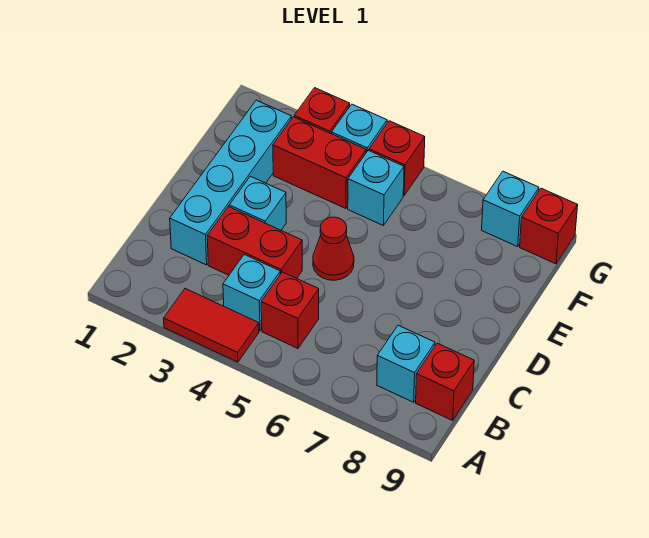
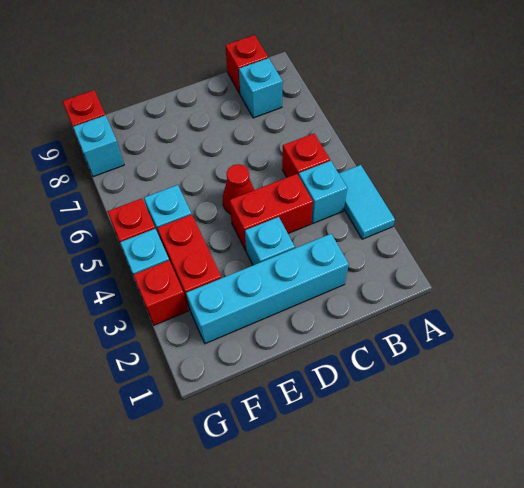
red tile A3:A4 level 1 -> cyan tile A3:A4 level 1
red brick C3:C4 level 1 -> red brick C4:D4 level 1

